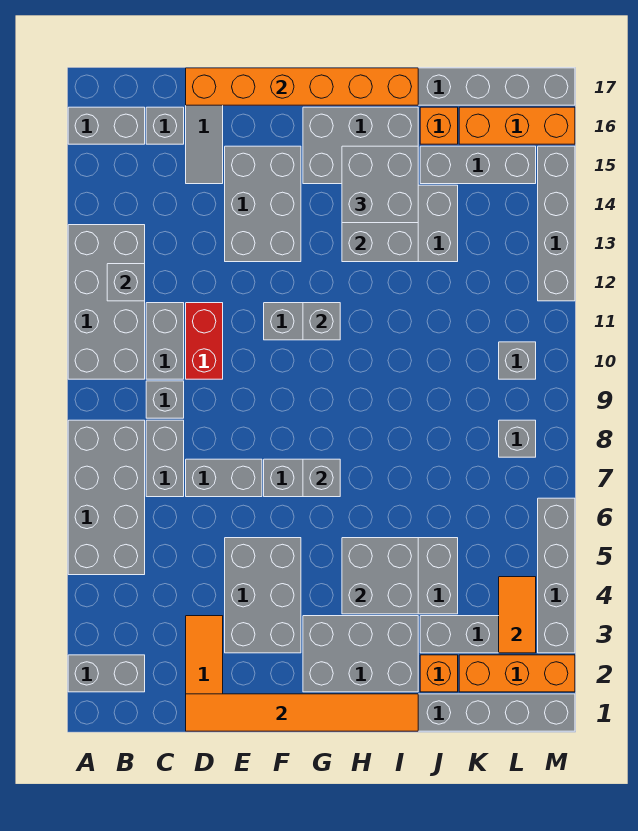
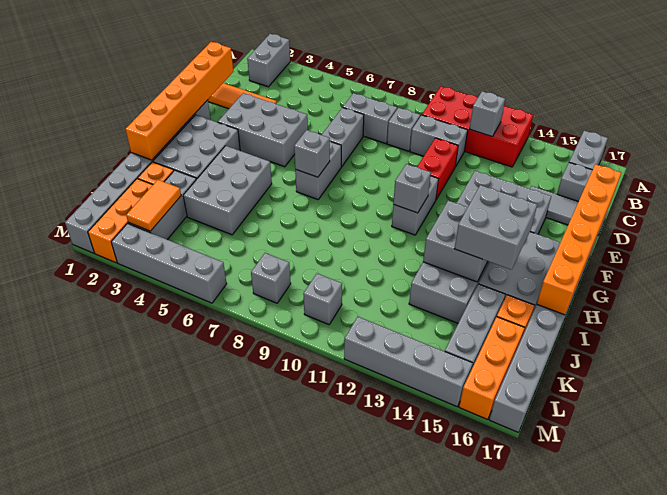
grey brick A5:B8 level 1 -> none
grey brick A10:B13 level 1 -> red brick A10:B13 level 1
orange tile D1:I1 level 2 -> orange brick D1:I1 level 2
red brick D10:D11 level 1 -> red brick D11:E11 level 1
grey brick H4:I5 level 2 -> none
orange tile L3:L4 level 2 -> orange tile K3:L3 level 2

